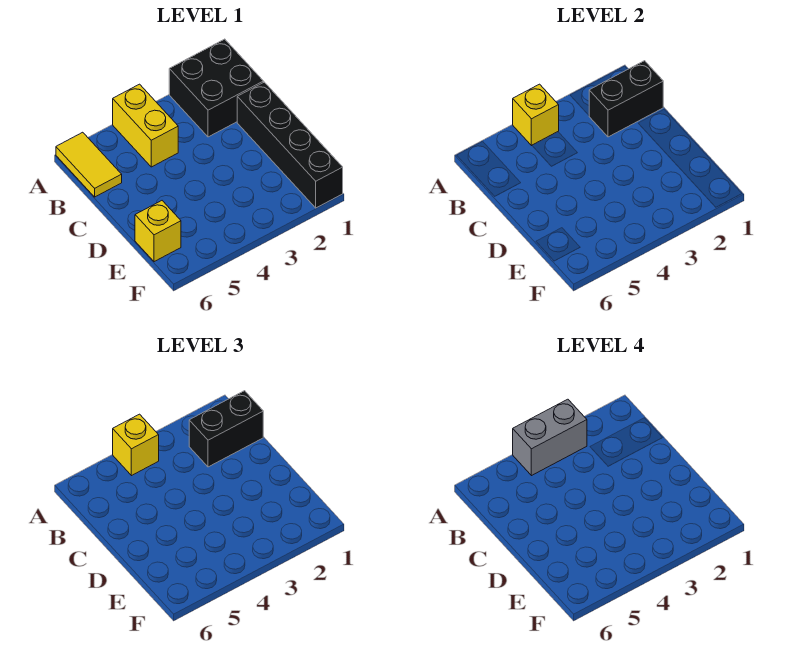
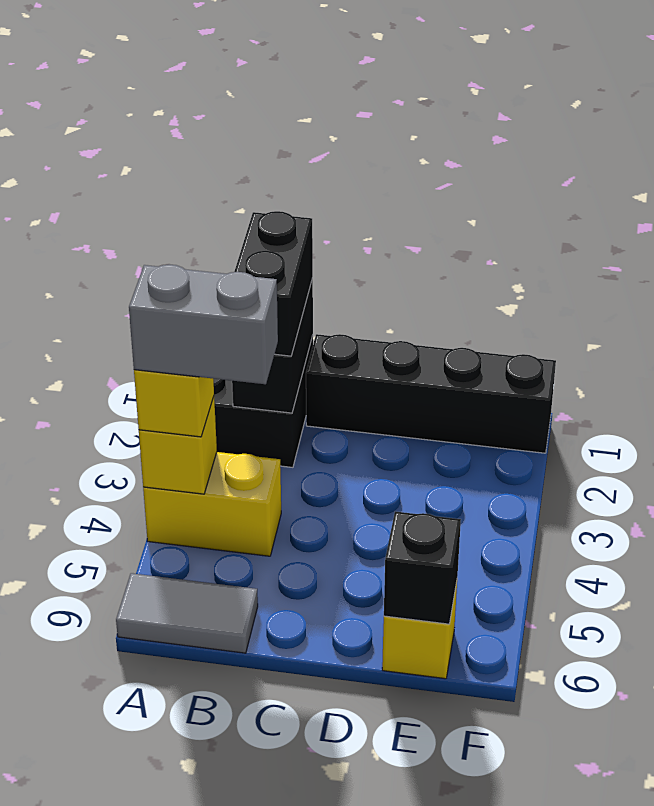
grey brick A3:A4 level 4 -> grey brick A4:B4 level 4
yellow tile A6:B6 level 1 -> grey tile A6:B6 level 1
none -> black brick E6 level 2

